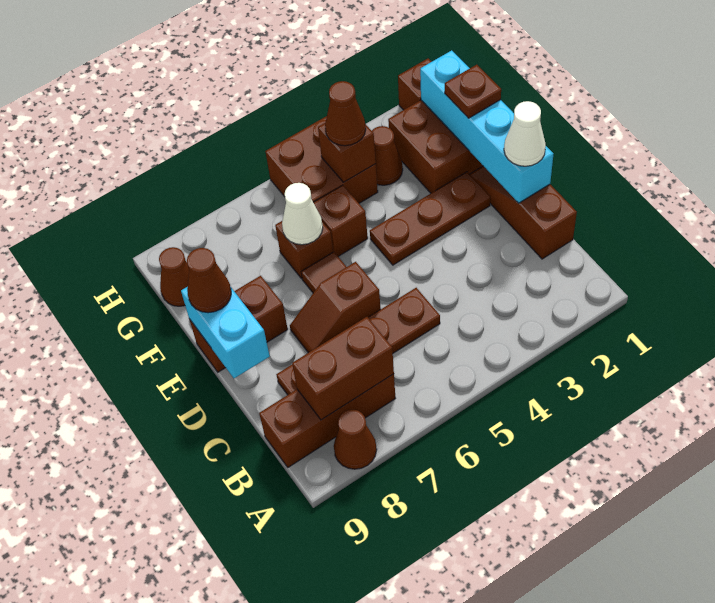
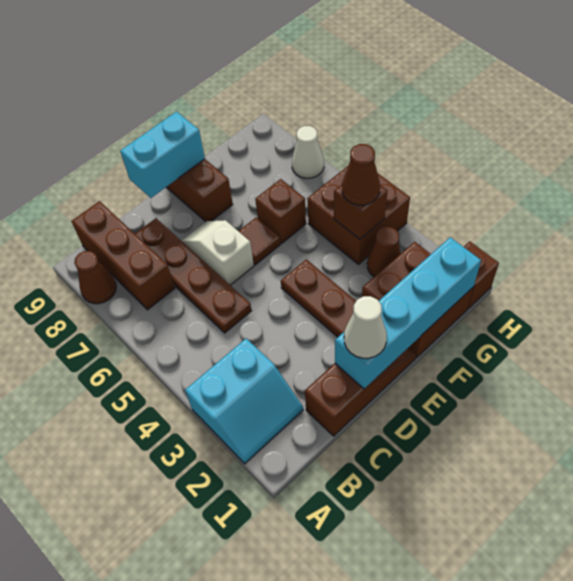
none -> cyan slope A2:B3 level 1 top 3
brown brick B7:B8 level 2 -> none
brown slope D6:D7 level 1 top 6 -> white slope D6:D7 level 1 top 6
brown cone E9 level 3 -> none
brown plate F1 level 3 -> none
brown brick F5 level 1 -> none
white cone F6 level 2 -> white cone H7 level 1
brown cone G9 level 1 -> none

